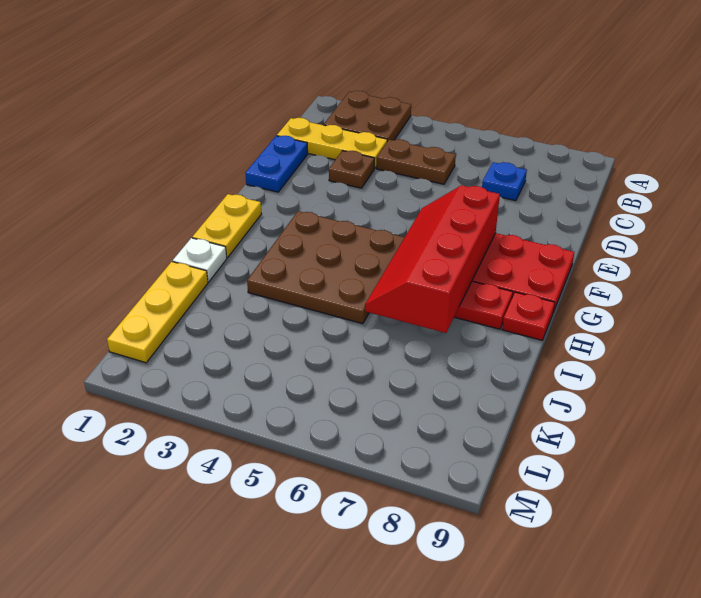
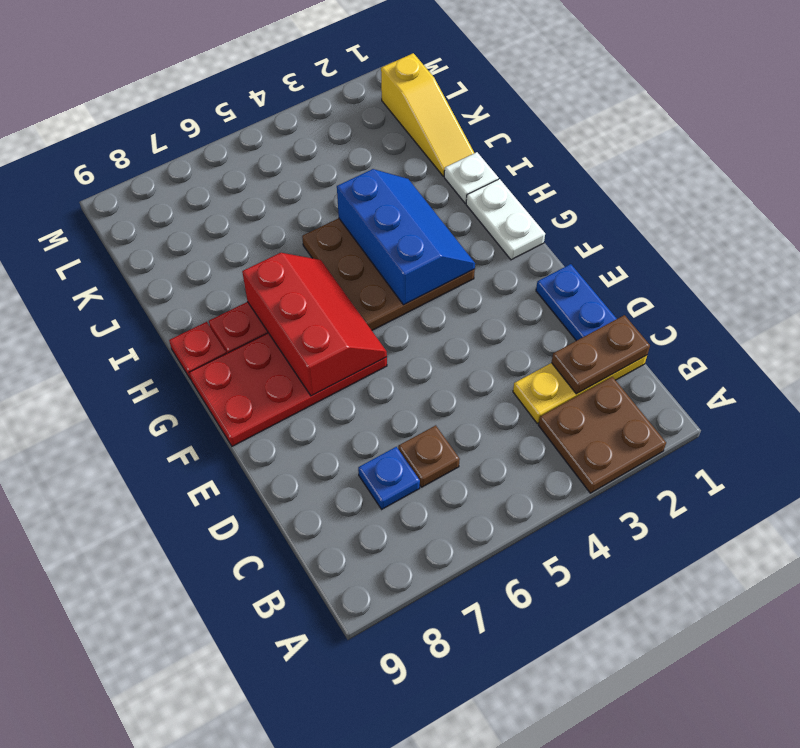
brown plate C4:C5 level 1 -> brown plate C1:C2 level 2
brown plate D3 level 1 -> brown plate C6 level 1
red slope F6:I7 level 2 top 7 -> red slope F6:H7 level 2 top 7
yellow plate G1:H1 level 1 -> white plate G1:H1 level 1
none -> blue slope G3:I4 level 2 top 4
yellow plate J1:L1 level 1 -> yellow slope J1:L1 level 1 top L

